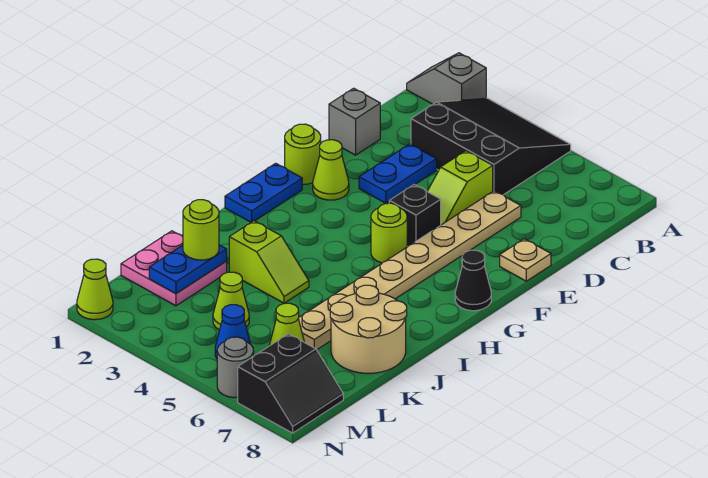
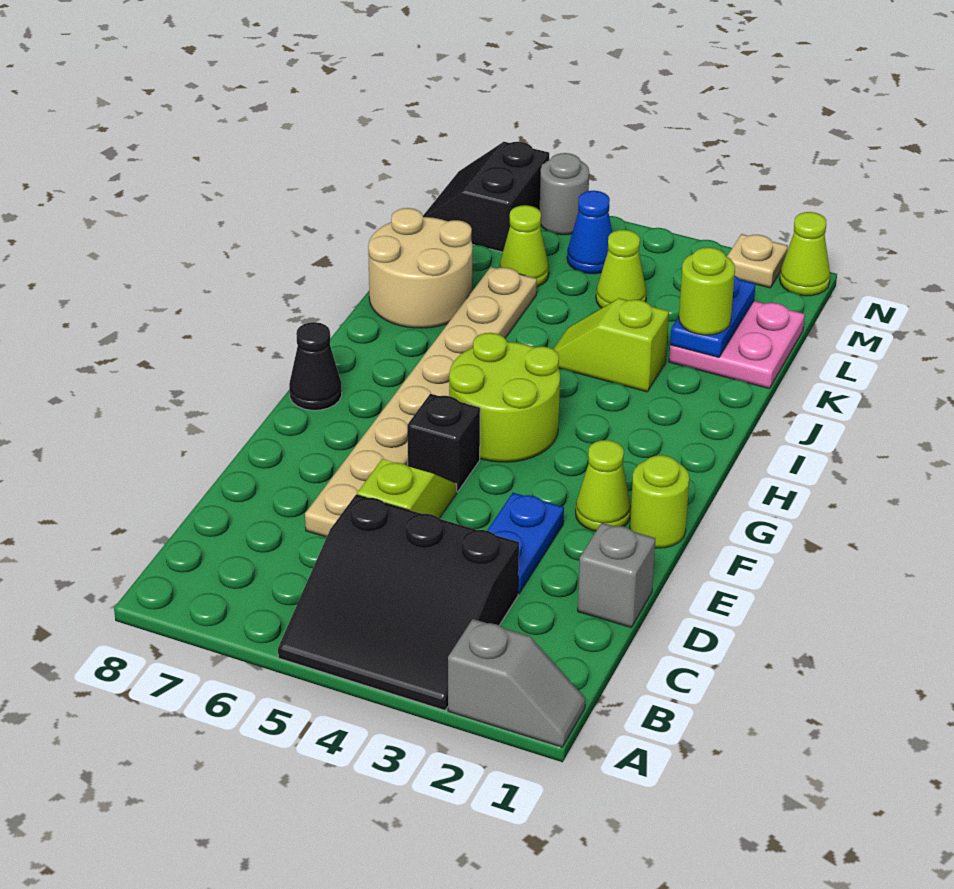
tan plate E8 level 1 -> tan plate N2 level 1
blue plate G1:H1 level 1 -> none
lime round brick G5 level 1 -> lime round brick G4:H5 level 1

